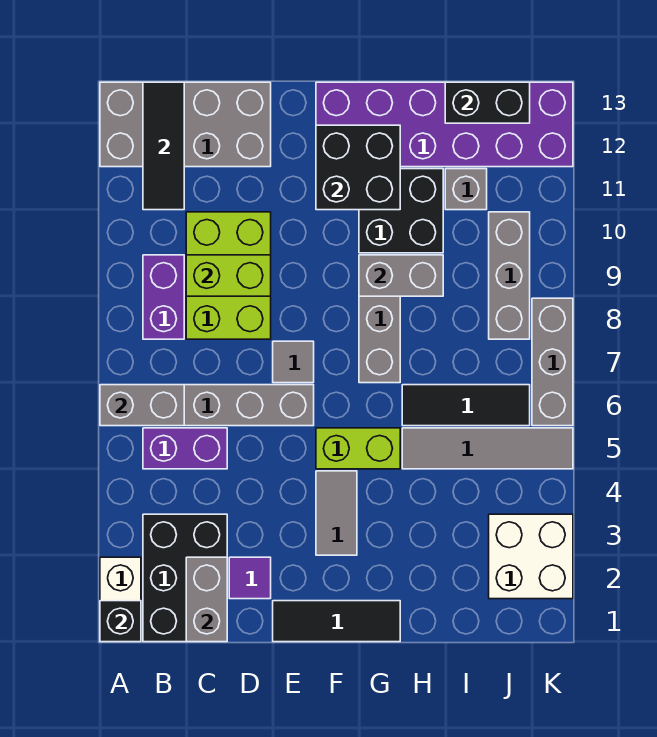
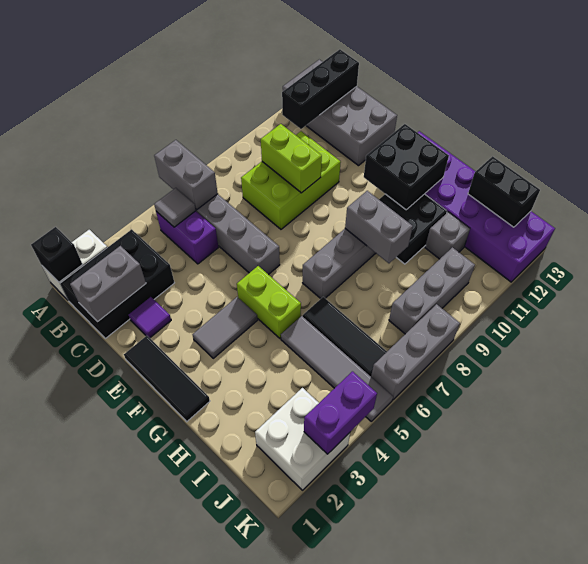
purple brick B8:B9 level 1 -> purple brick K3:K4 level 2
black tile B11:B13 level 2 -> black brick B11:B13 level 2
grey tile E7 level 1 -> grey tile B5 level 2

